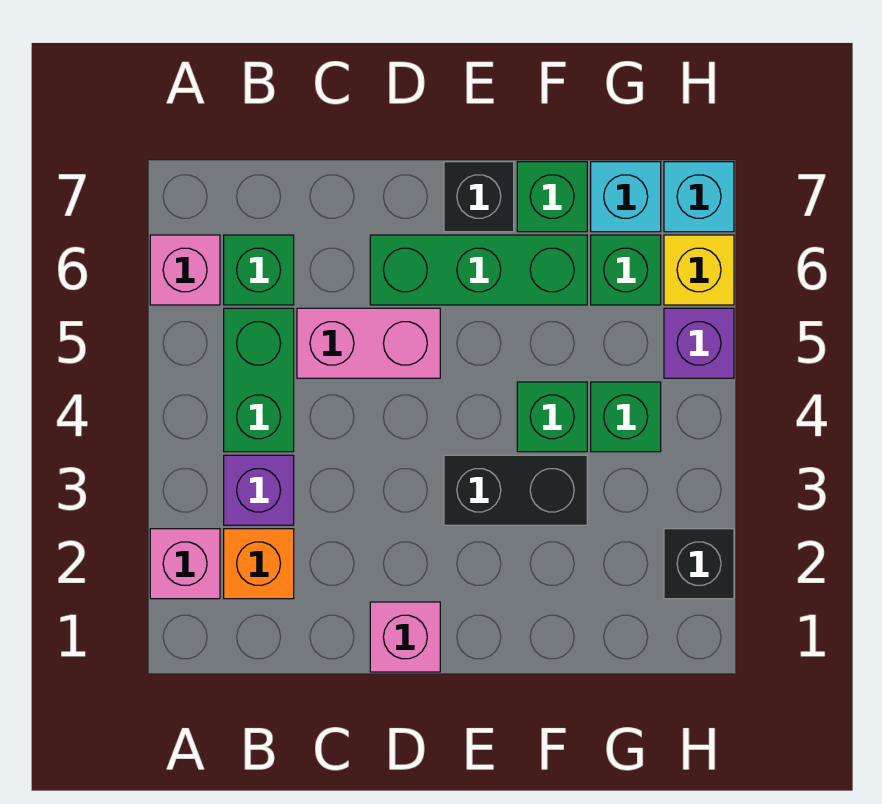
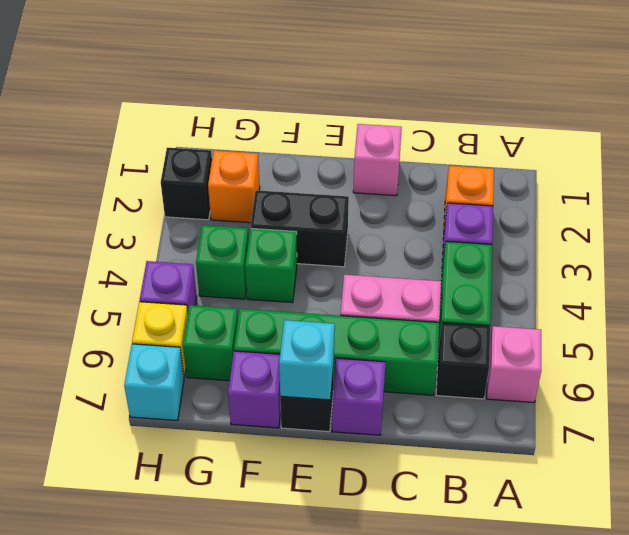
pink brick A2 level 1 -> none
green brick B6 level 1 -> black brick B6 level 1
green brick D6:F6 level 1 -> green brick C6:F6 level 1
none -> purple brick D7 level 1
green brick F7 level 1 -> purple brick F7 level 1
none -> orange brick G2 level 1
cyan brick G7 level 1 -> cyan brick E7 level 2

